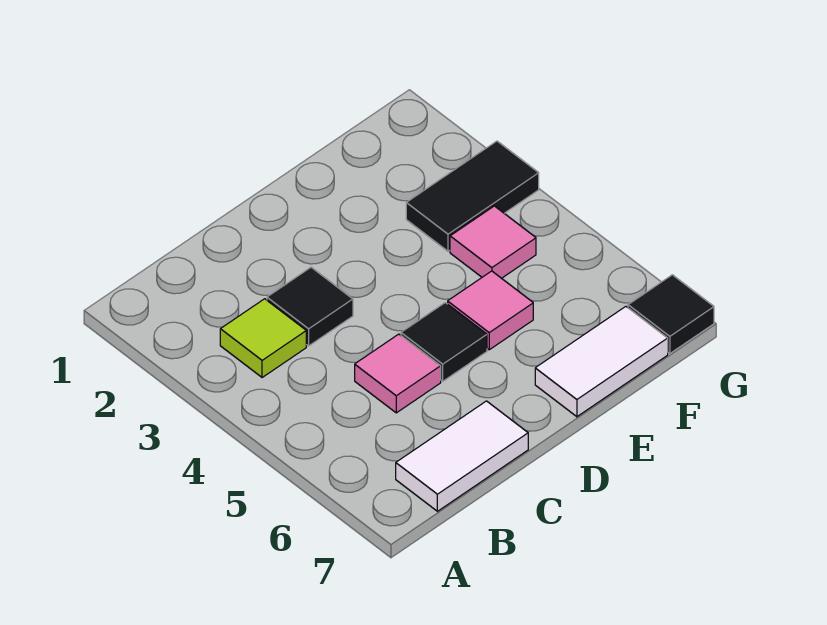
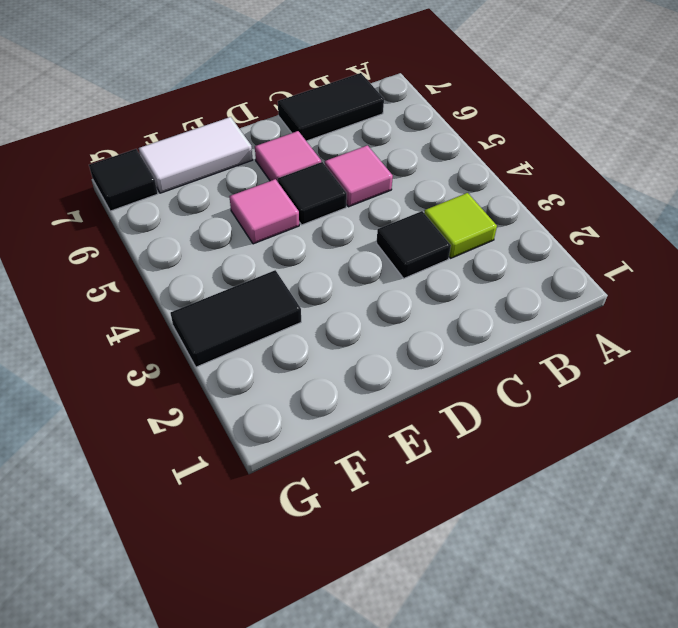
white tile B7:C7 level 1 -> black tile B7:C7 level 1
pink tile F4 level 1 -> pink tile D6 level 1

